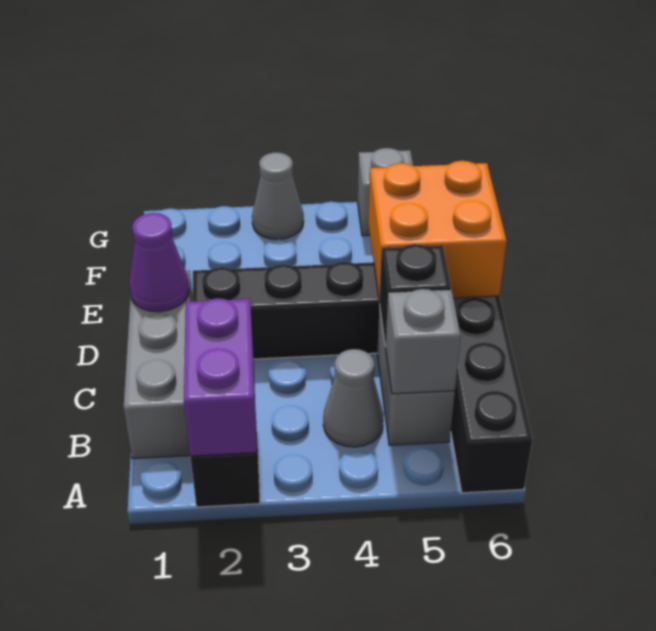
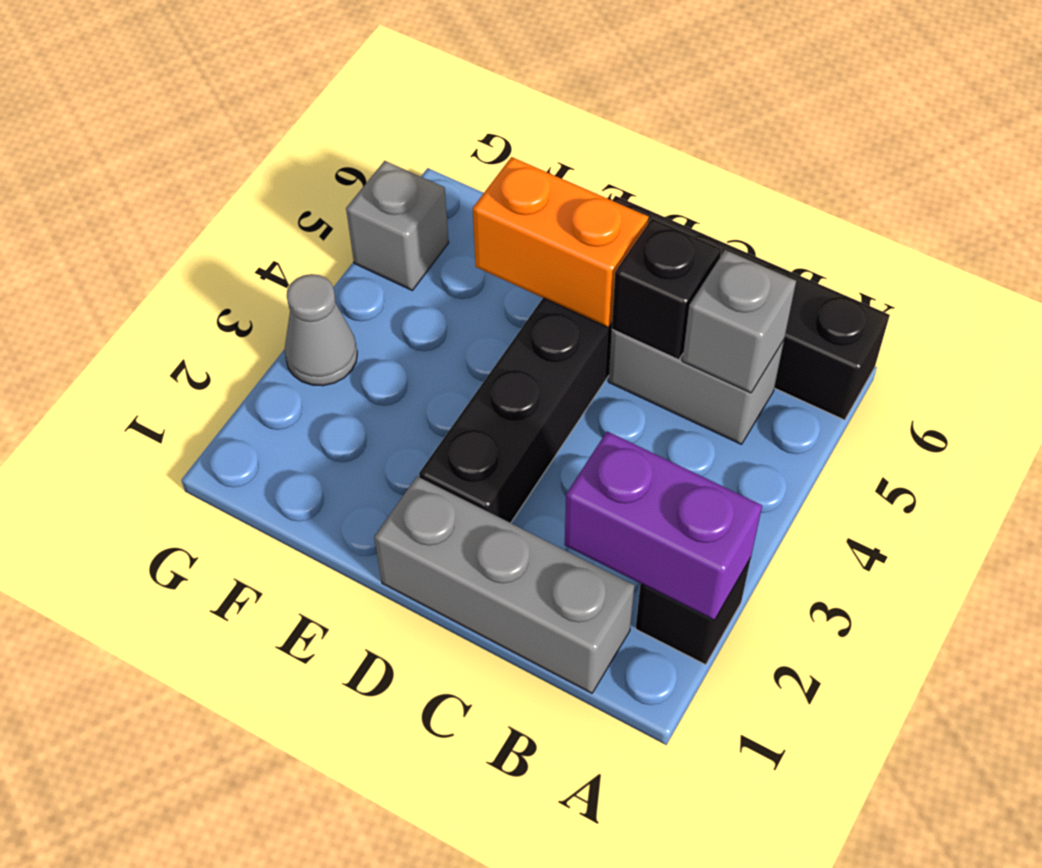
grey cone B4 level 1 -> none
purple cone D1 level 2 -> none
orange brick D5:E6 level 2 -> orange brick D5:E5 level 2

